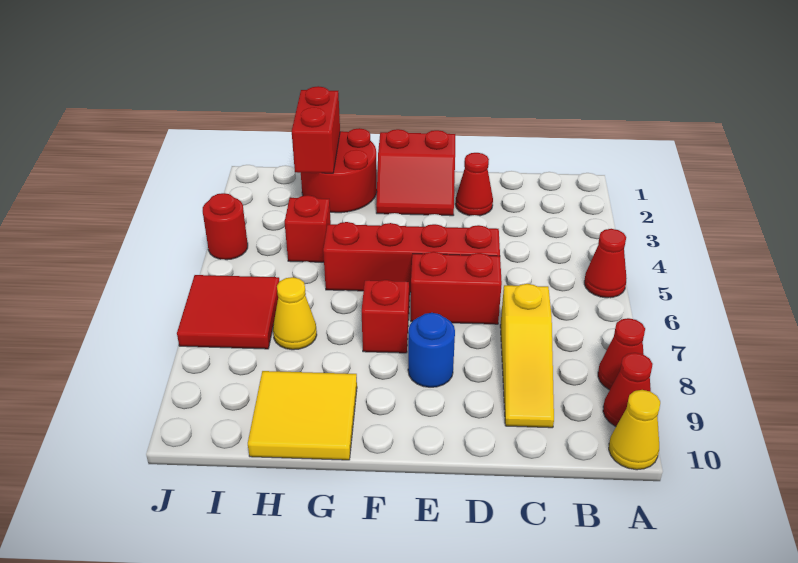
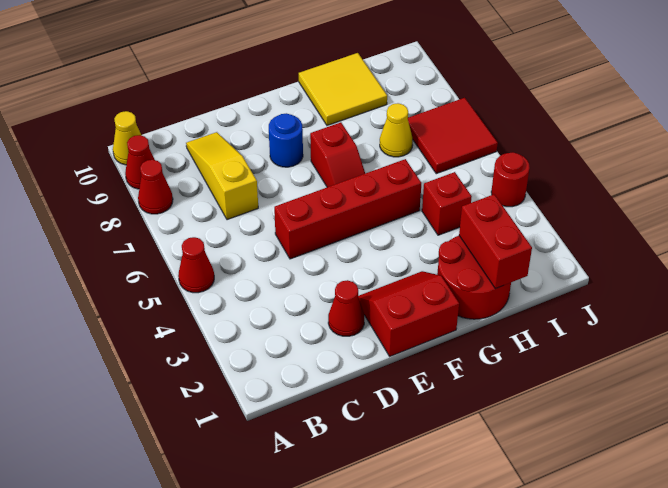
red brick D6:E6 level 1 -> none

